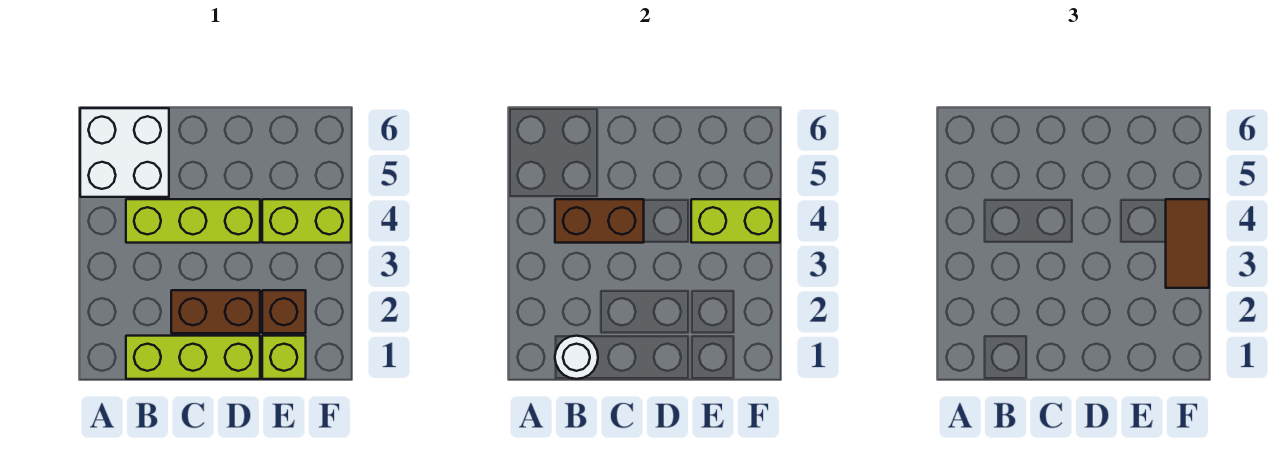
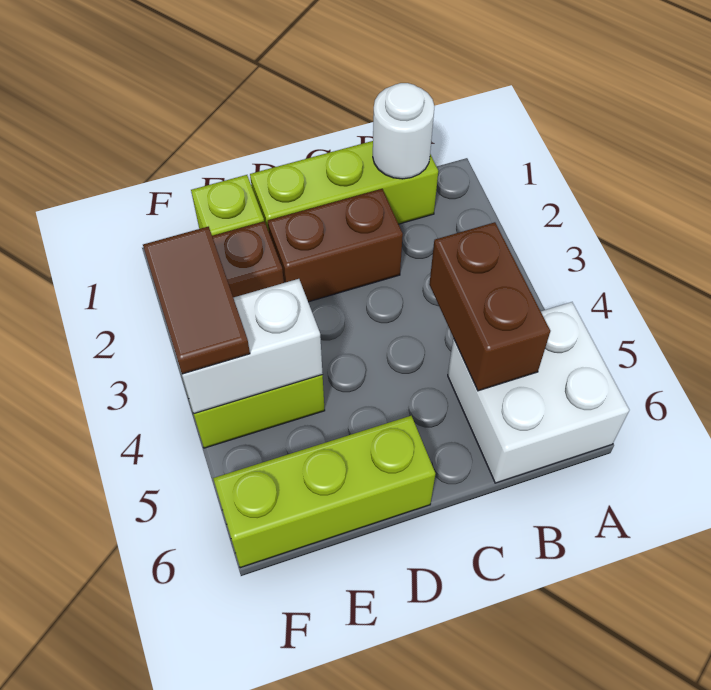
lime brick B4:D4 level 1 -> lime brick D6:F6 level 1
brown brick B4:C4 level 2 -> brown brick B4:B5 level 2
lime brick E4:F4 level 2 -> white brick E4:F4 level 2

